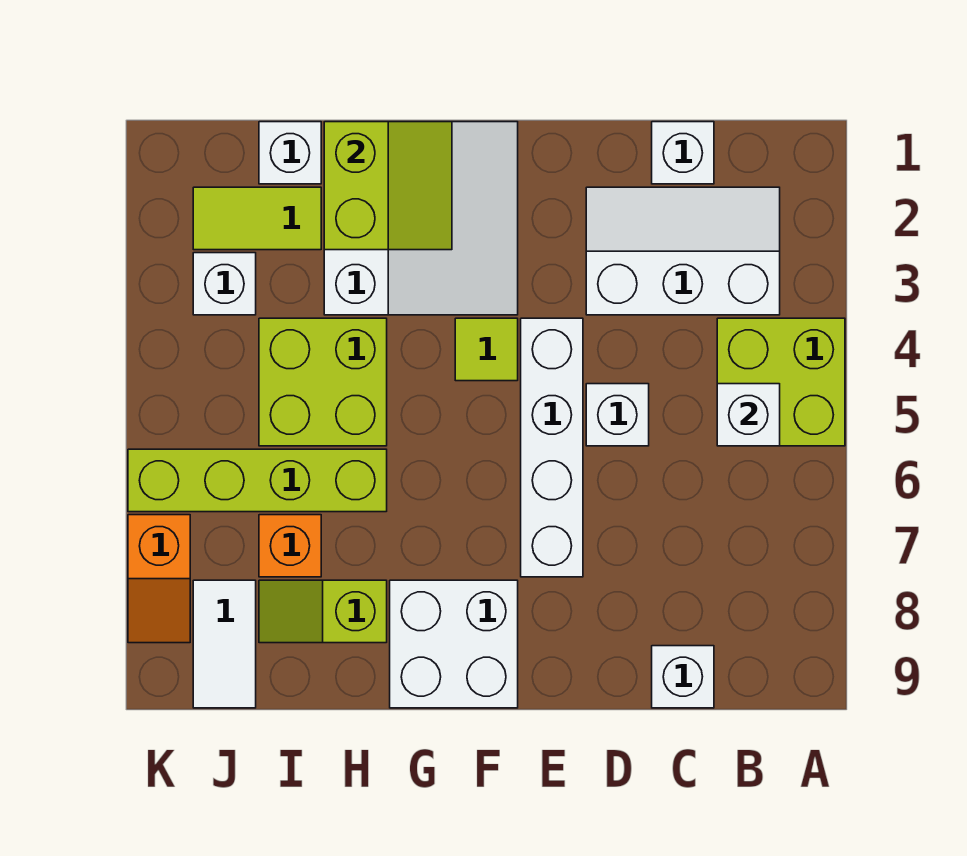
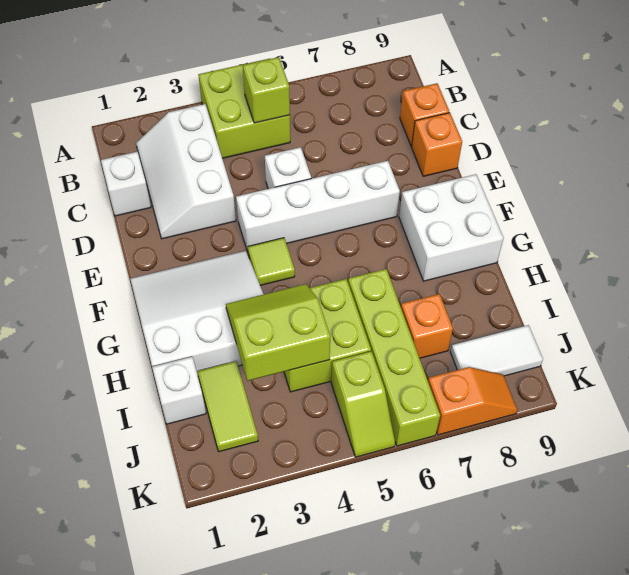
white brick B5 level 2 -> lime brick B5 level 2
white brick C9 level 1 -> orange brick C9 level 1
none -> orange brick D9 level 1
lime slope G1:H2 level 2 top H -> lime slope H3:I4 level 2 top I
lime slope H8:I8 level 1 top H -> lime slope J5:K5 level 1 top J
white brick J3 level 1 -> none

